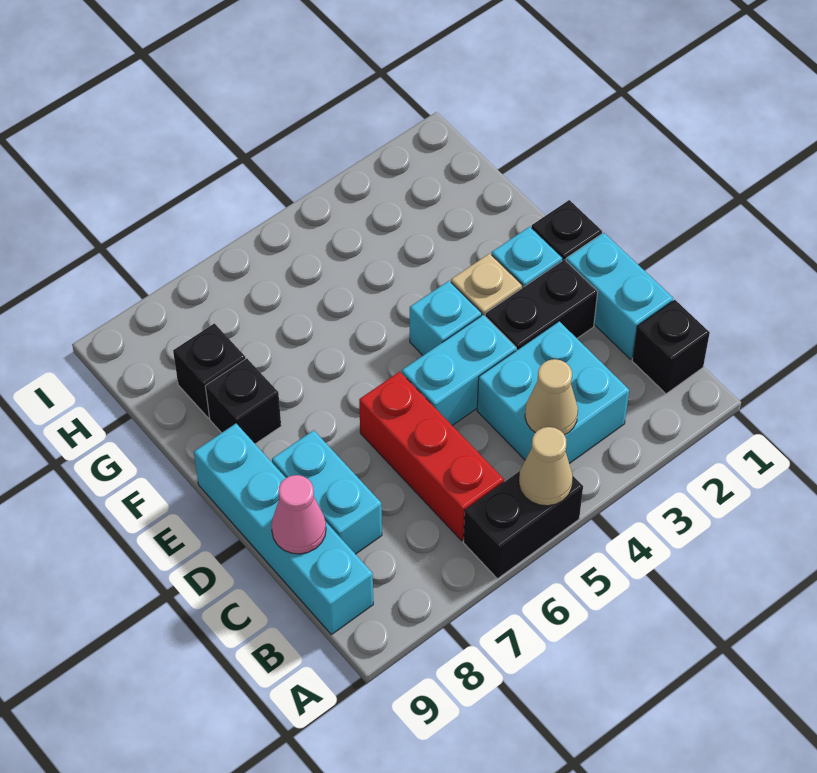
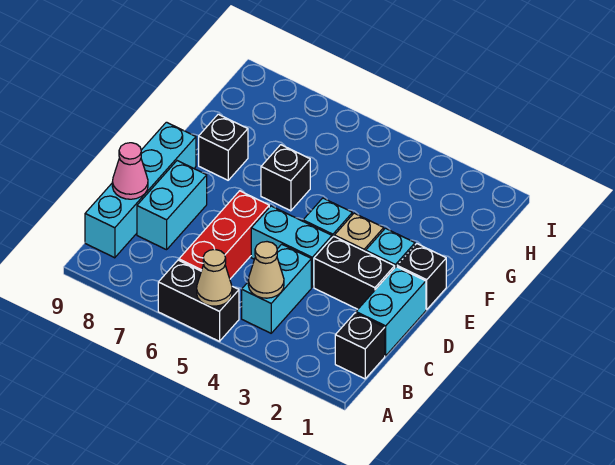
cyan brick B3:C4 level 1 -> cyan brick B4:C4 level 1
black brick G8 level 1 -> black brick F6 level 1

